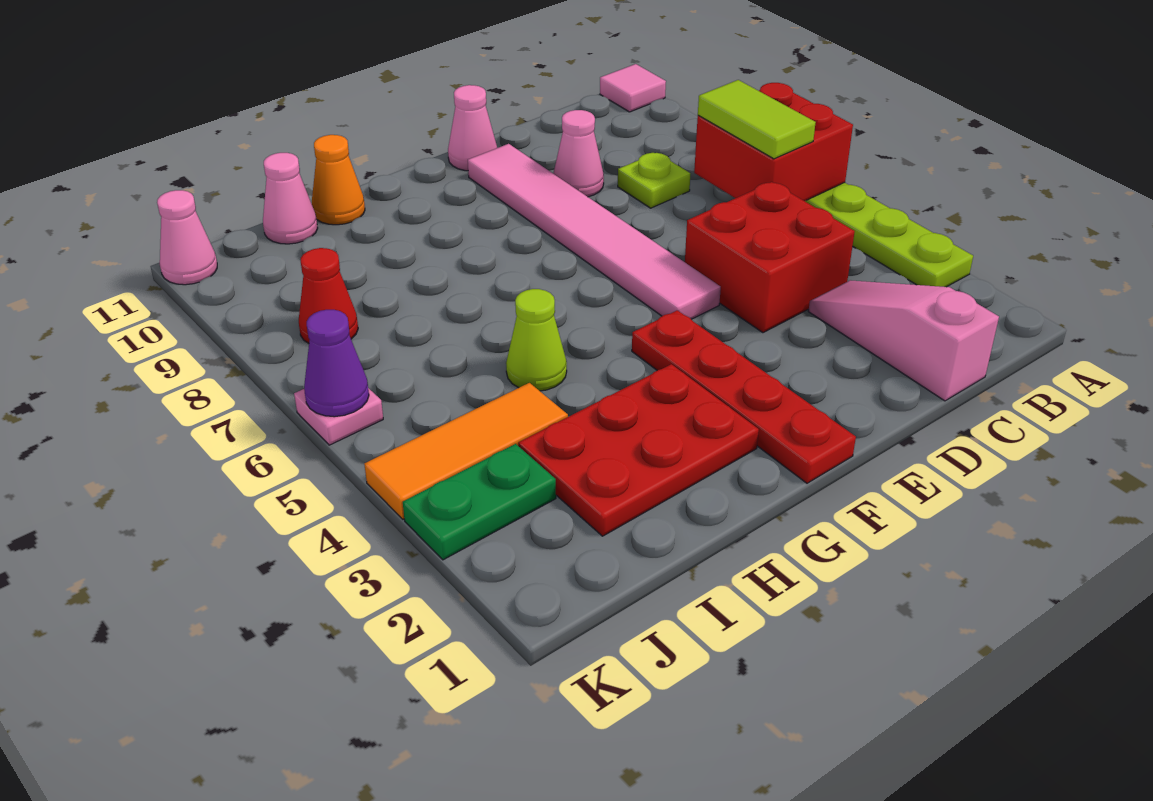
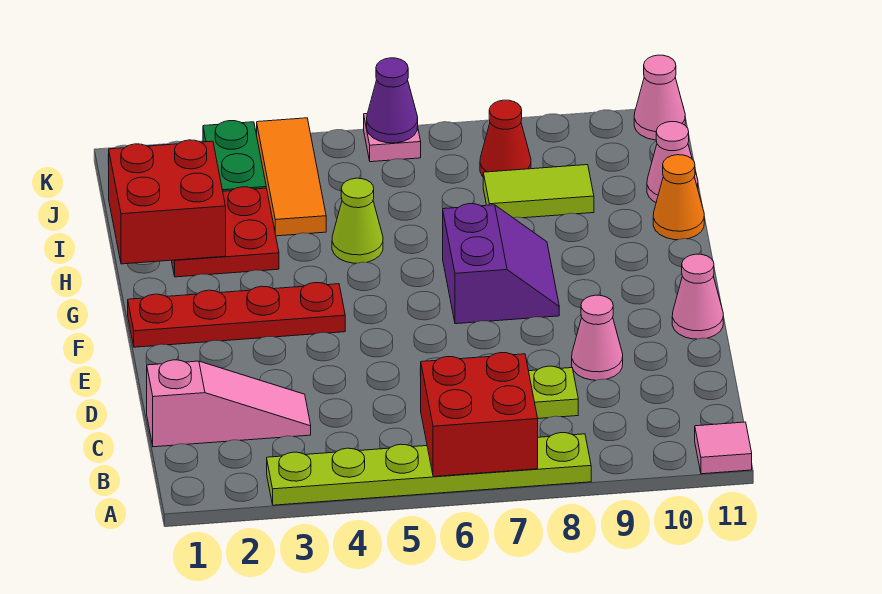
lime tile B6:B7 level 3 -> lime tile I8:I9 level 1
red brick C4:D5 level 1 -> red brick H1:I2 level 2
pink tile E5:E10 level 1 -> none
none -> purple slope F7:G8 level 1 top 7
red plate G2:I3 level 1 -> red plate H2:I3 level 1

